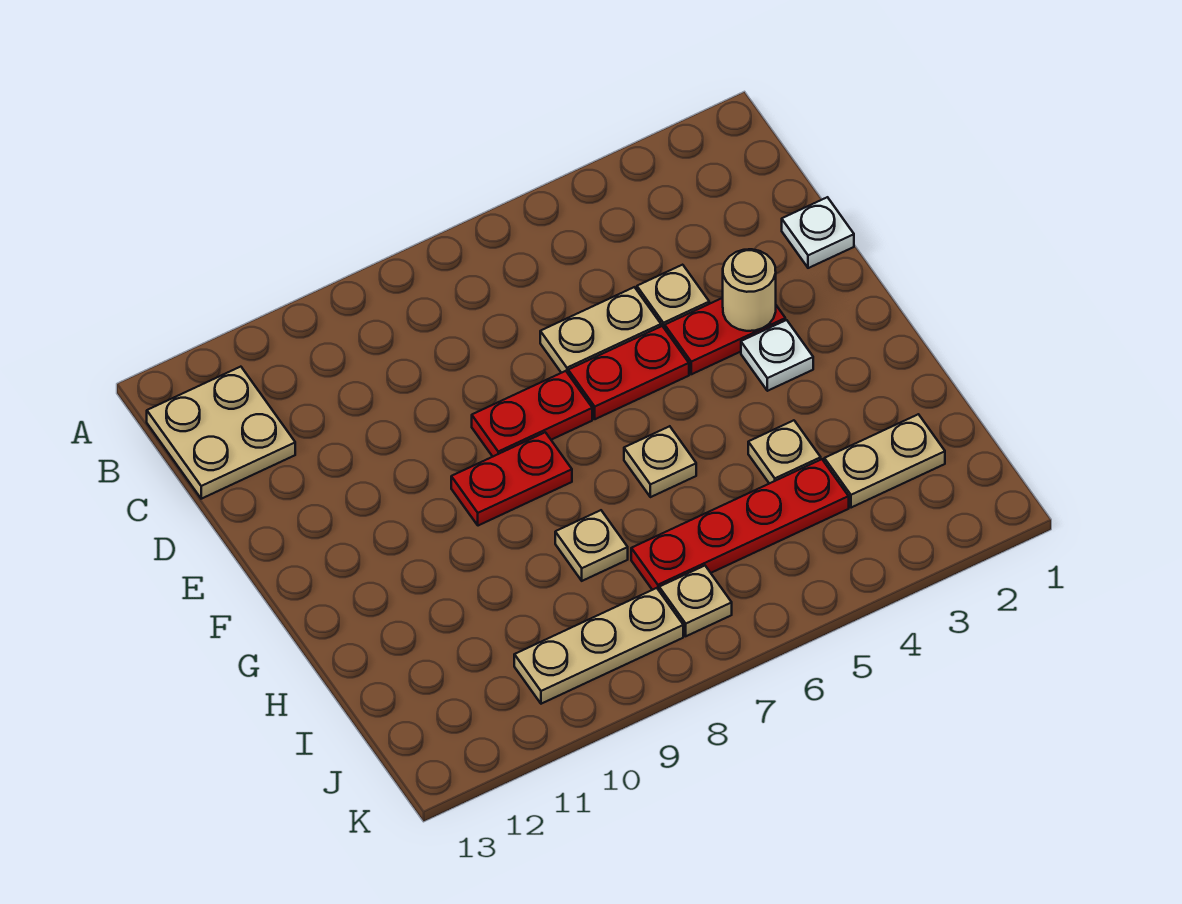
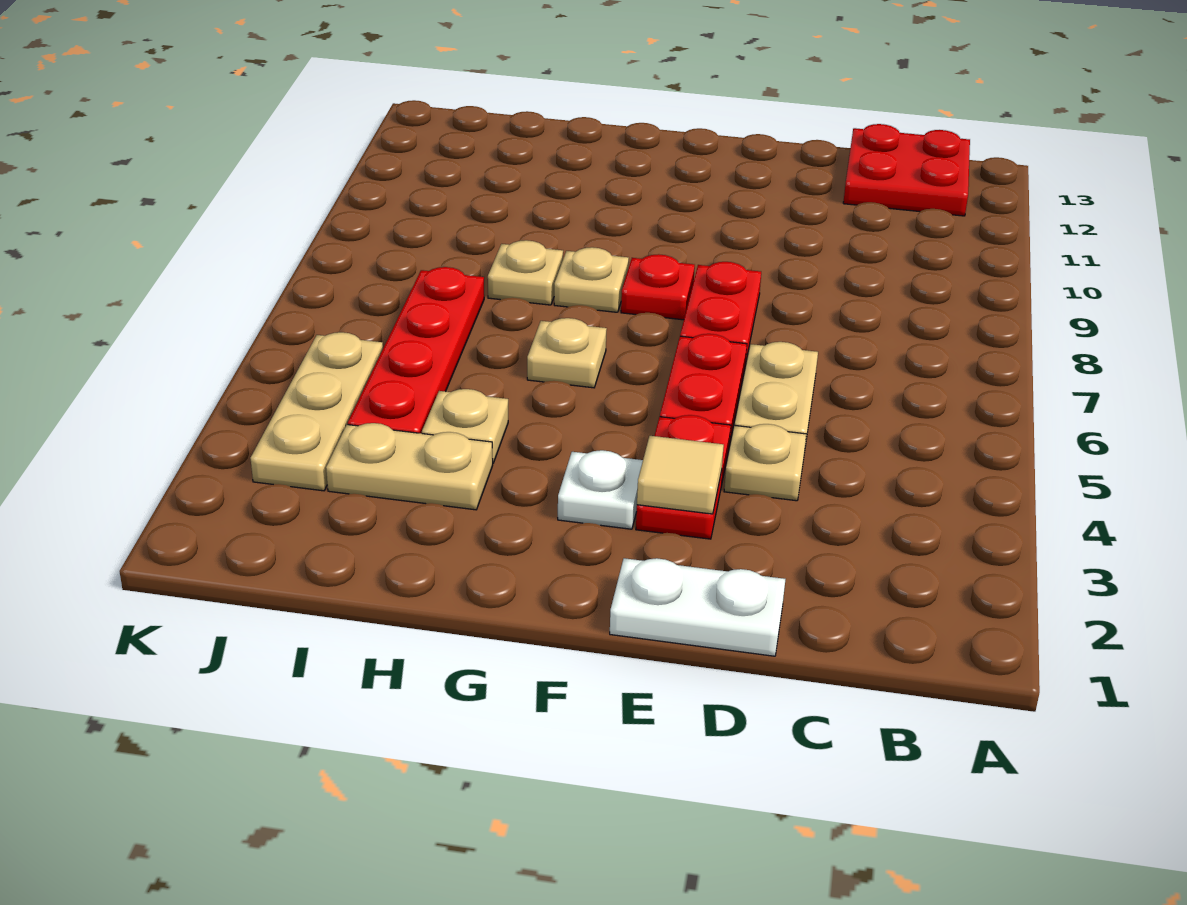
tan plate B12:C13 level 1 -> red plate B12:C13 level 1
white plate D1 level 1 -> white plate D1:E1 level 1
tan round brick E3 level 2 -> tan tile E3 level 2
red plate F8:F9 level 1 -> red plate F8 level 1
tan plate I2:I3 level 1 -> tan plate H3:I3 level 1
tan plate J7 level 1 -> tan plate G8 level 1
tan plate J8:J10 level 1 -> tan plate J3:J5 level 1

